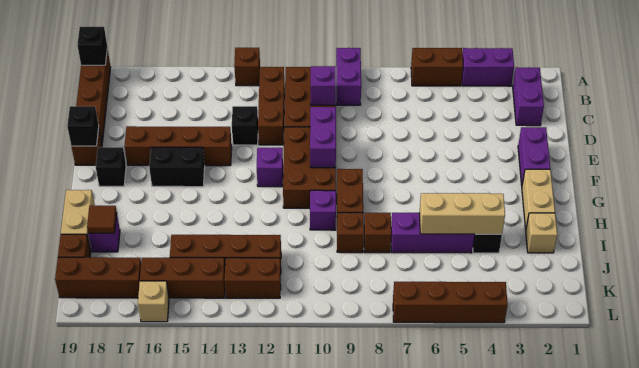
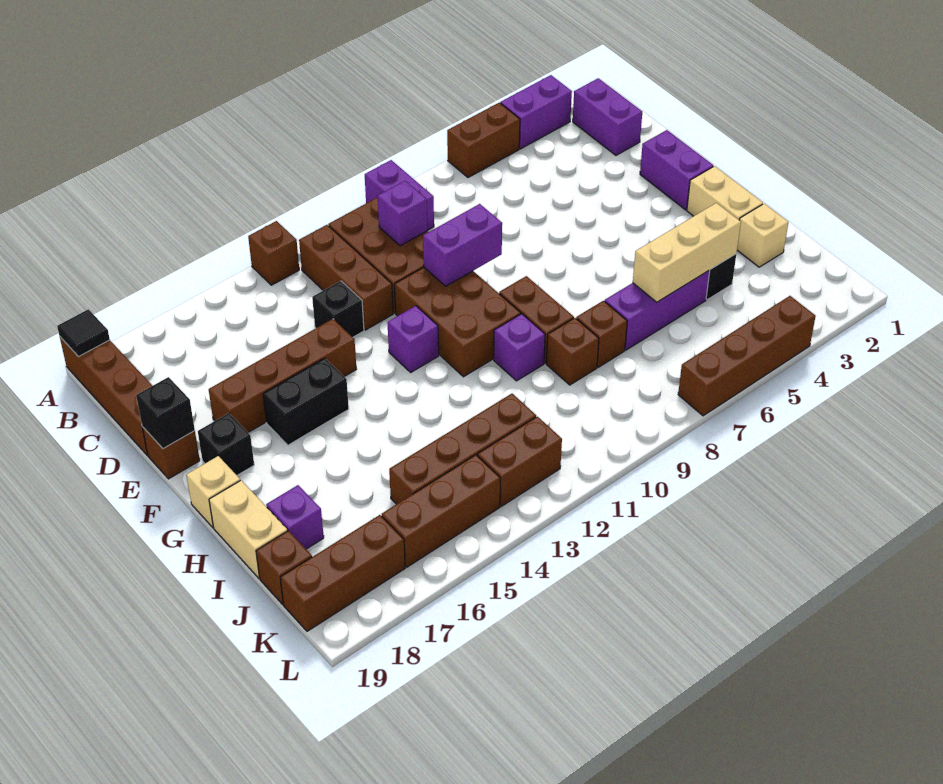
black brick A19 level 2 -> black tile A19 level 2
purple brick E10:F10 level 2 -> purple brick E9:E10 level 2
brown tile I18 level 2 -> none
tan brick L16 level 1 -> tan brick G19 level 1

